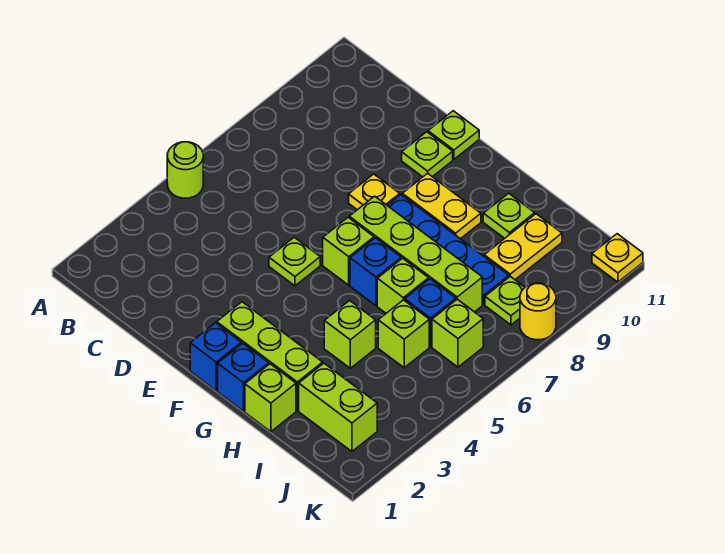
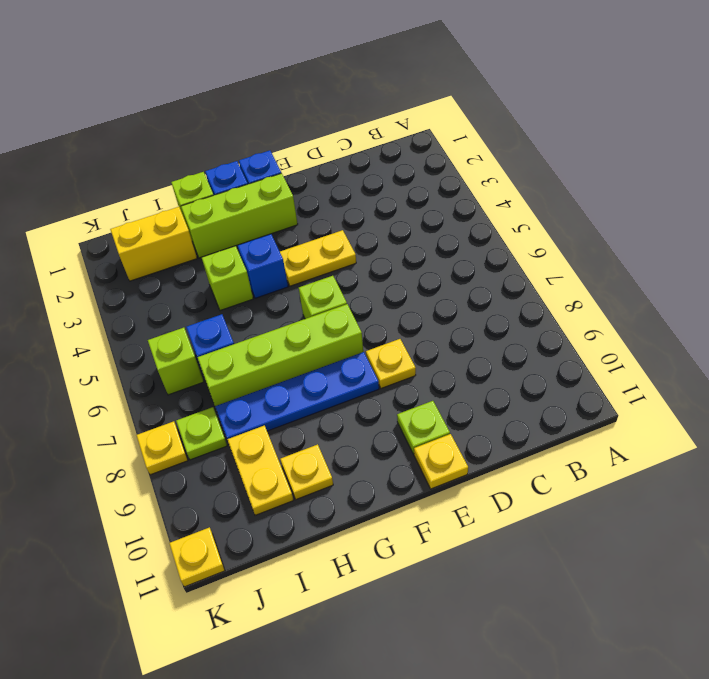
lime round brick A5 level 1 -> none
lime plate E5 level 1 -> none
lime plate E11 level 1 -> yellow plate E11 level 1
yellow plate F9:G9 level 1 -> yellow plate E4:F4 level 1
blue brick G6 level 1 -> blue brick G4 level 1
lime brick H6 level 1 -> none
lime plate H10 level 1 -> yellow plate H10 level 1
lime brick I2:J2 level 1 -> yellow brick I2:J2 level 1
lime brick I5 level 1 -> none
yellow round brick K8 level 1 -> yellow plate K8 level 1

